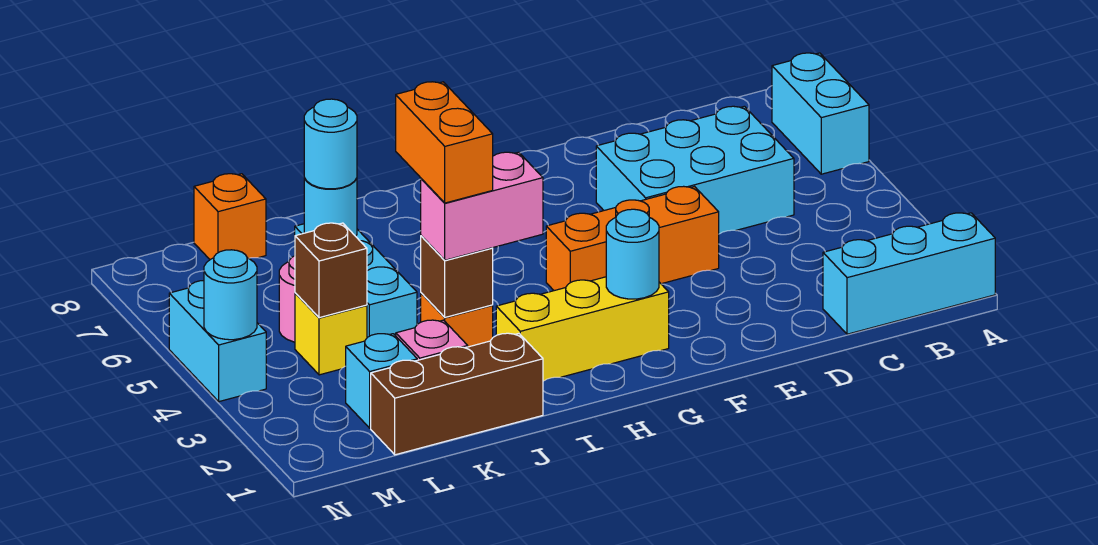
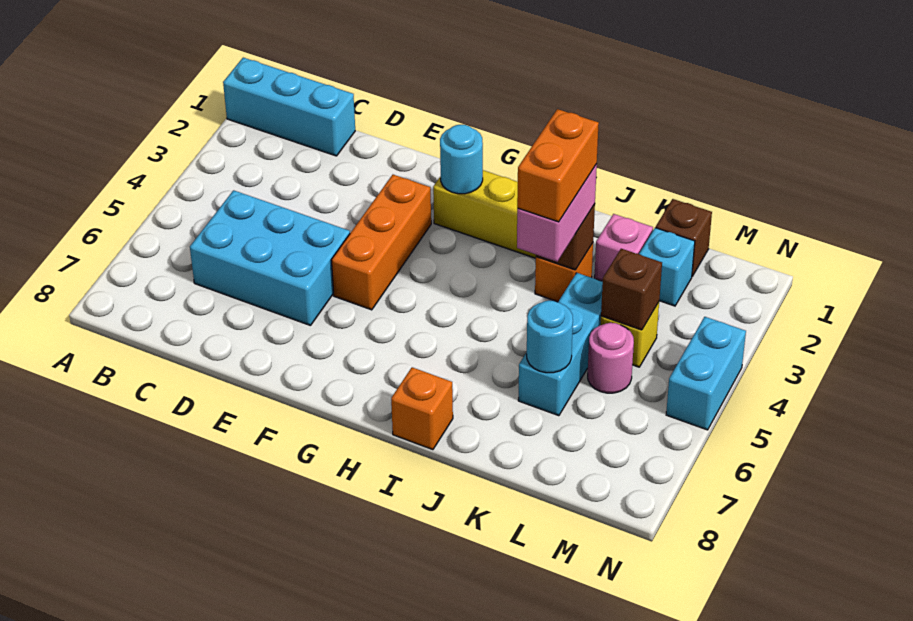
cyan brick A6:A7 level 1 -> none
orange brick E4:G4 level 1 -> orange brick F3:F5 level 1
pink brick I3:J3 level 3 -> pink brick J3:J4 level 3
brown brick J1:L1 level 1 -> brown brick L1 level 1
cyan round brick K6 level 3 -> none
orange brick L8 level 1 -> orange brick I8 level 1
cyan round brick N4 level 2 -> none

